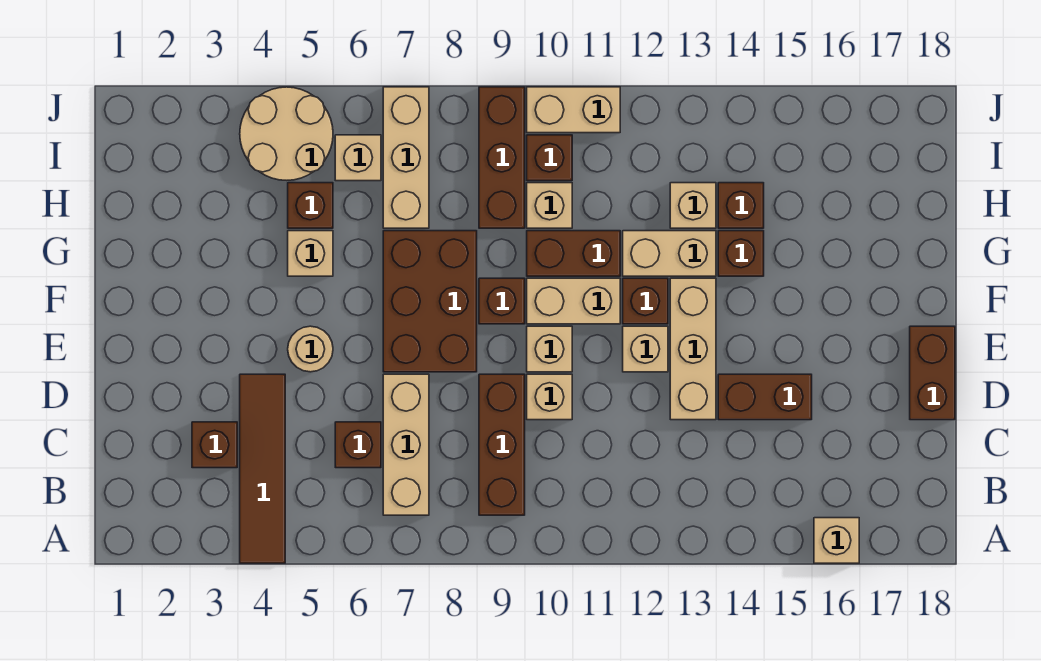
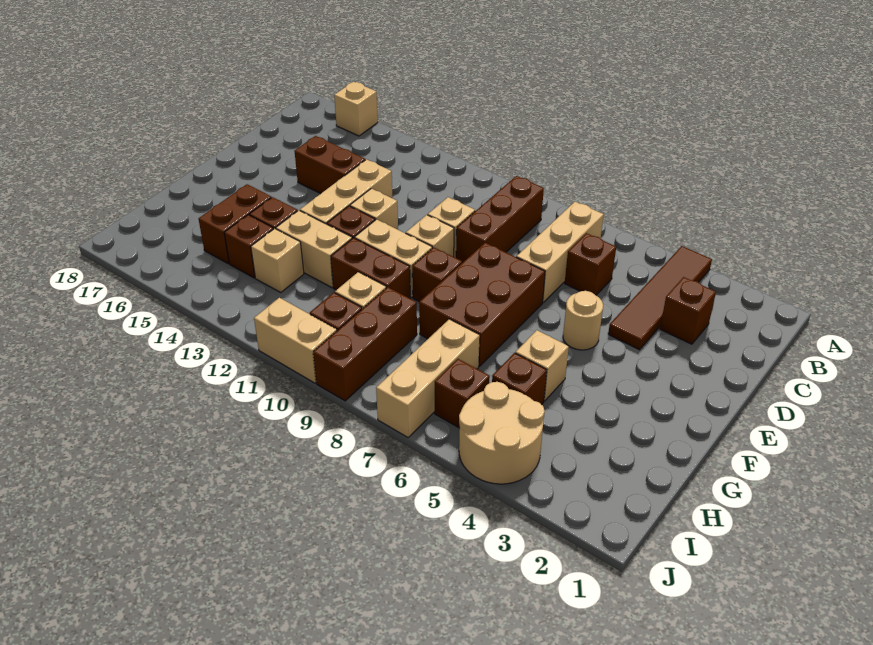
brown brick D18:E18 level 1 -> brown brick G15:H15 level 1
tan brick I6 level 1 -> brown brick I6 level 1

